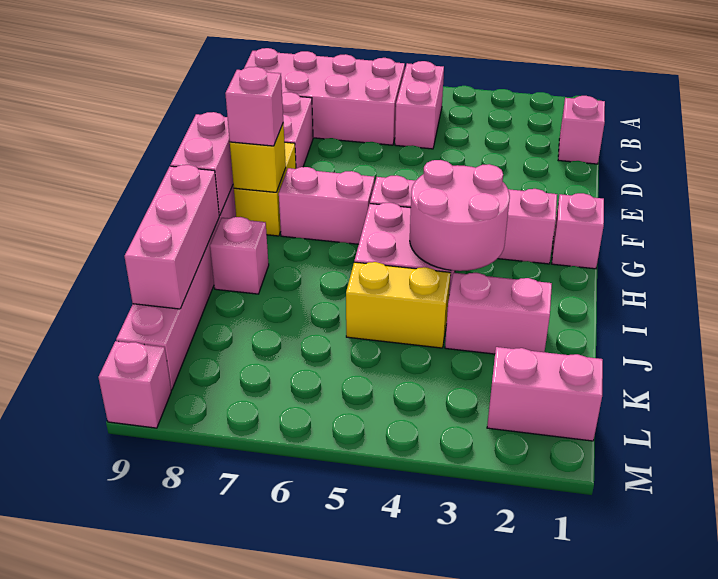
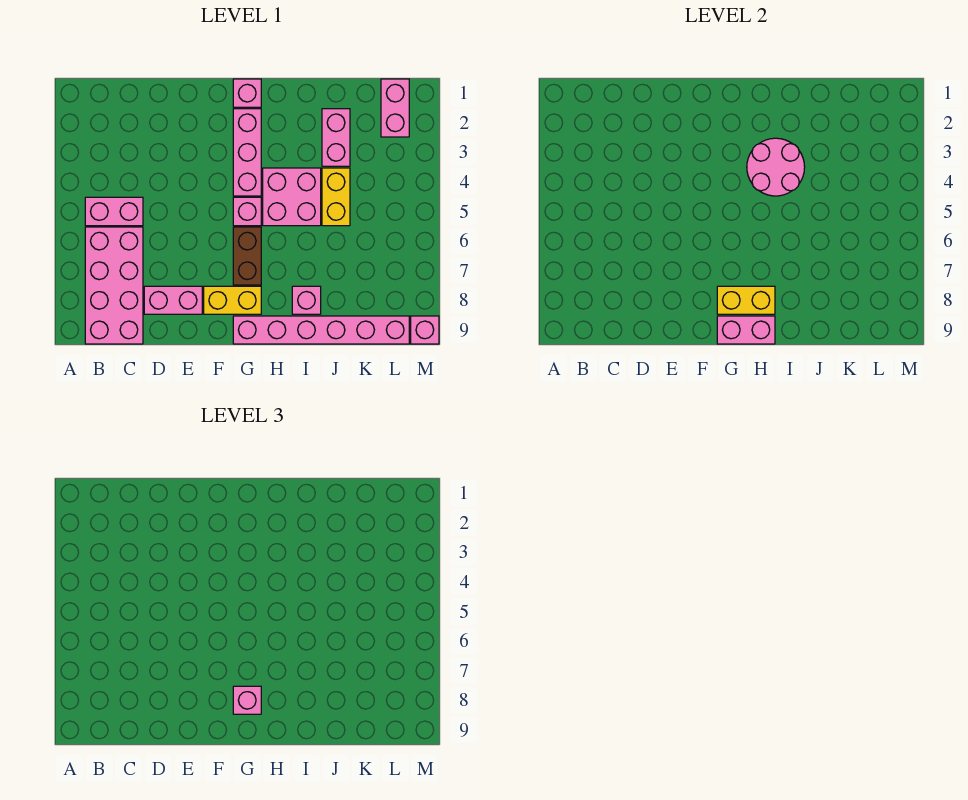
pink brick C1 level 1 -> none
pink brick G6:G7 level 1 -> brown brick G6:G7 level 1
yellow brick G8 level 2 -> yellow brick G8:H8 level 2
pink brick I9:K9 level 2 -> none

